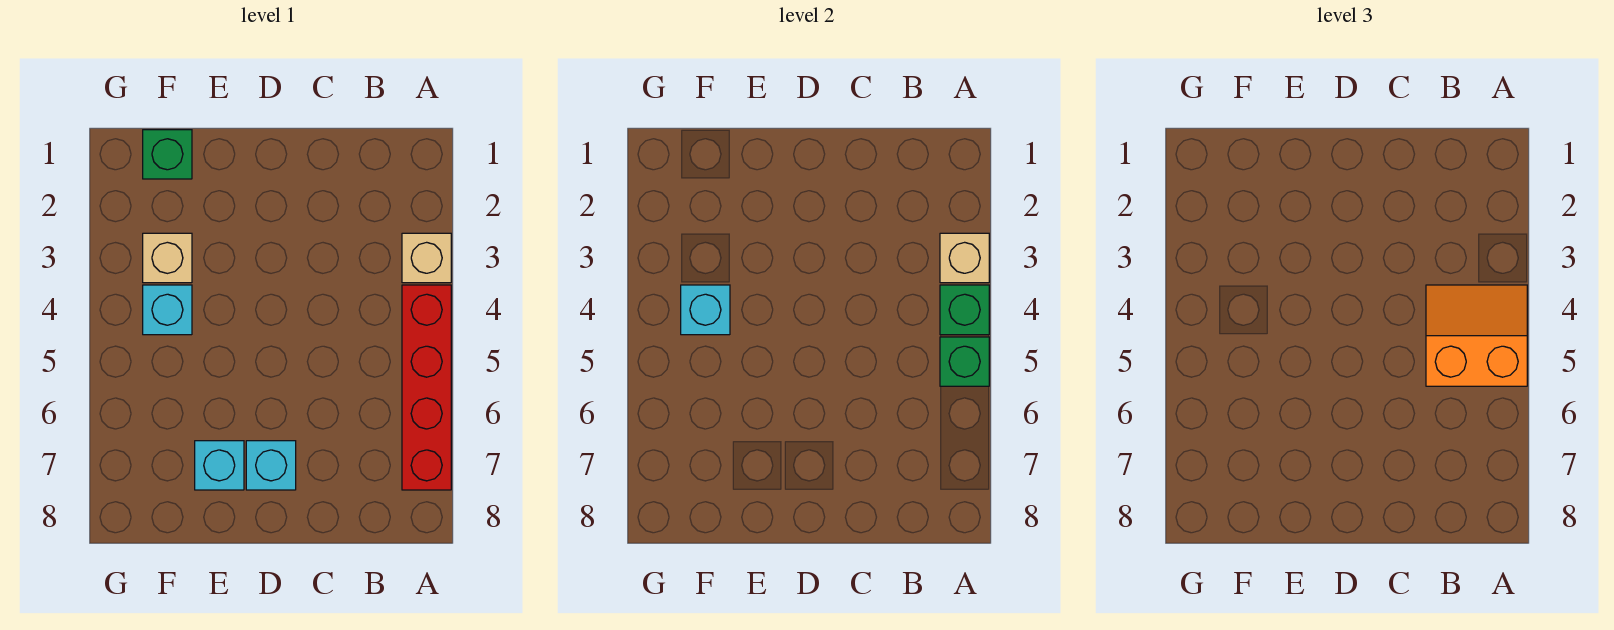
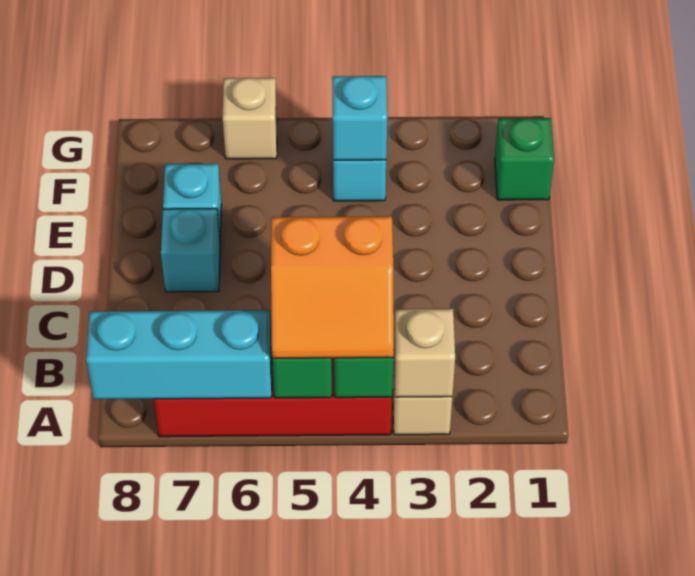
orange slope A4:B5 level 3 top 5 -> orange slope A4:B5 level 3 top B
none -> cyan brick A6:A8 level 2
tan brick F3 level 1 -> tan brick G6 level 1

